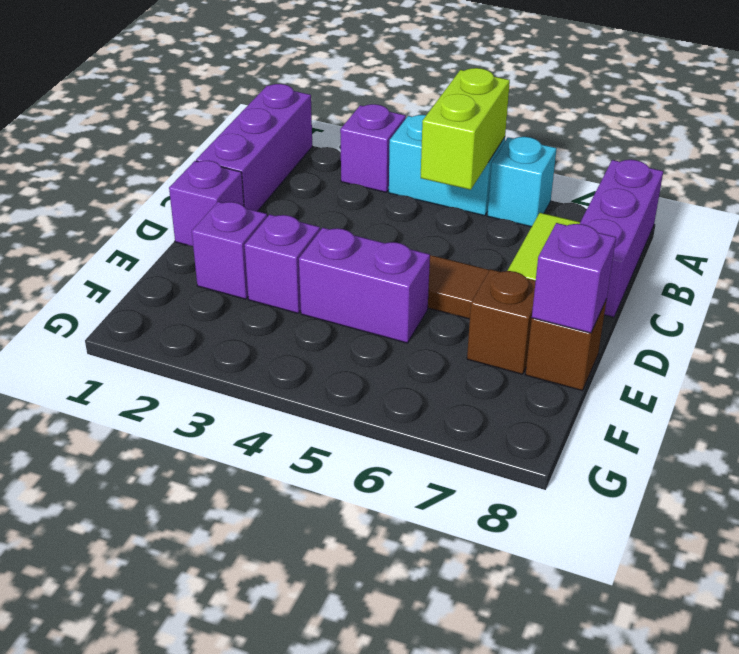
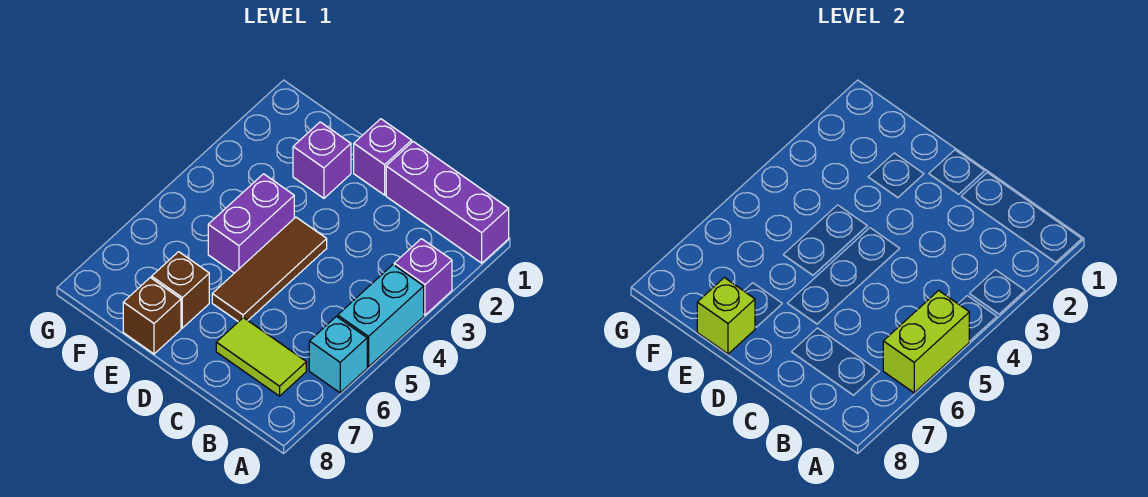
lime brick A5:B5 level 2 -> lime brick A5:A6 level 2
purple brick A8:C8 level 1 -> none
purple brick E3 level 1 -> none
purple brick E8 level 2 -> lime brick E8 level 2

